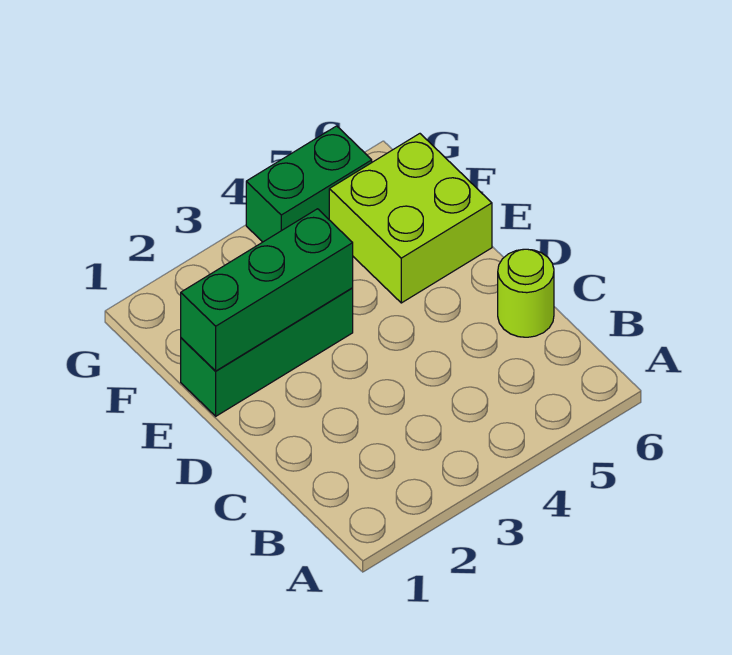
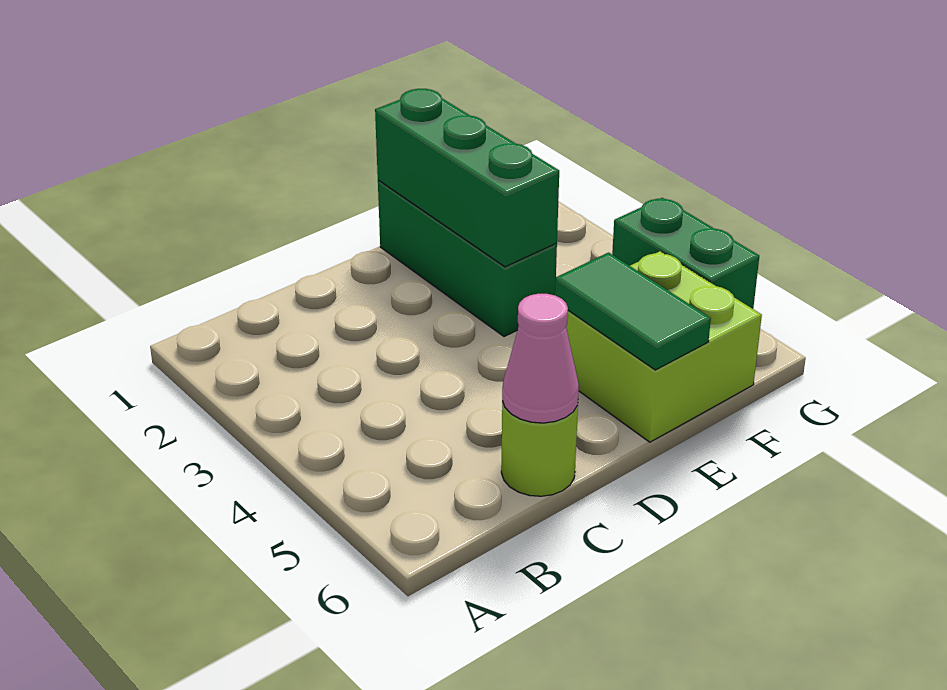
none -> pink cone C6 level 2
none -> green tile E5:E6 level 2

